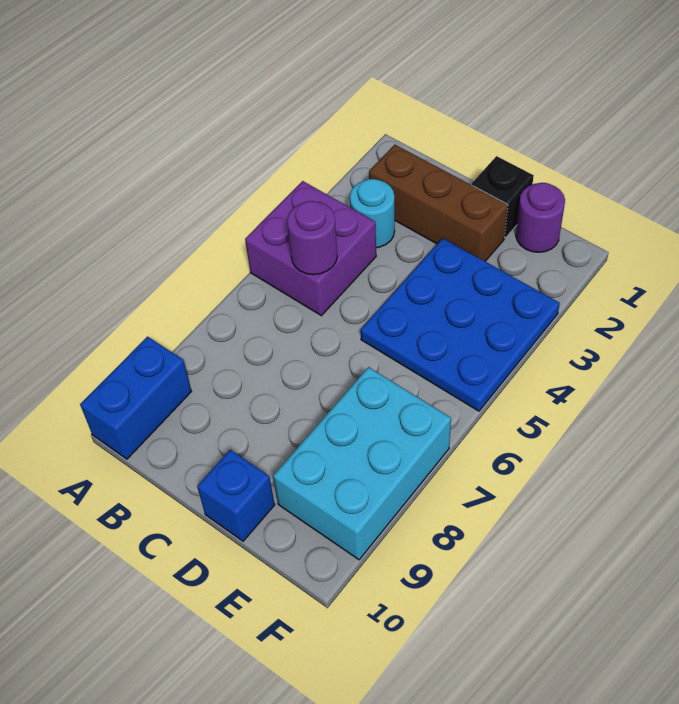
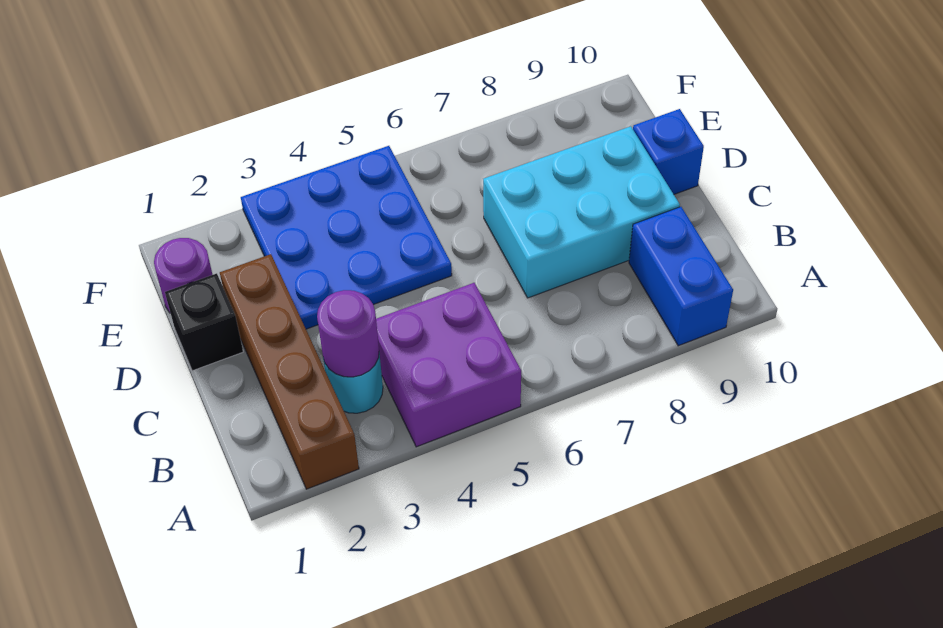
blue brick A9:A10 level 1 -> blue brick A9:B9 level 1
brown brick B2:D2 level 1 -> brown brick A2:D2 level 1
purple round brick B5 level 2 -> purple round brick B3 level 2
cyan brick E7:F9 level 1 -> cyan brick C7:D9 level 1

